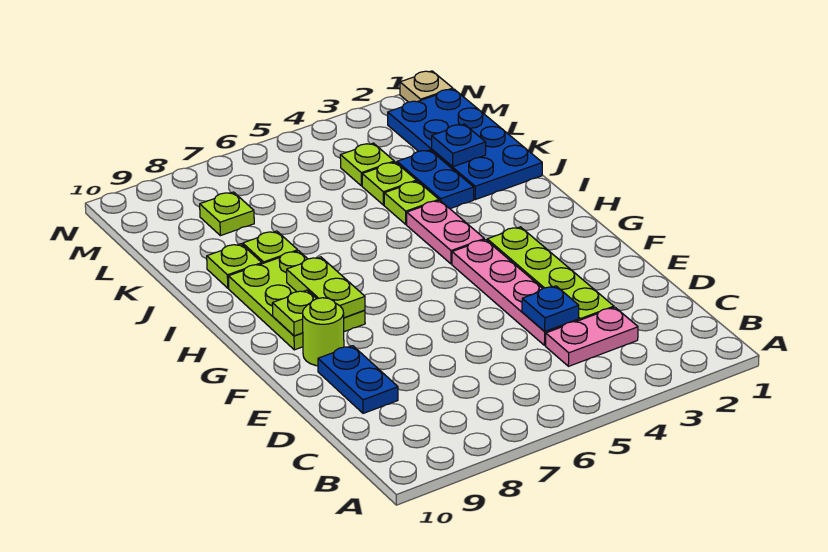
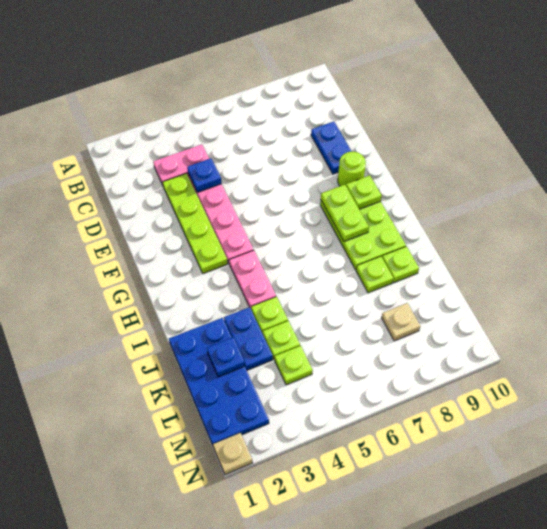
lime plate L8 level 1 -> tan plate L8 level 1

